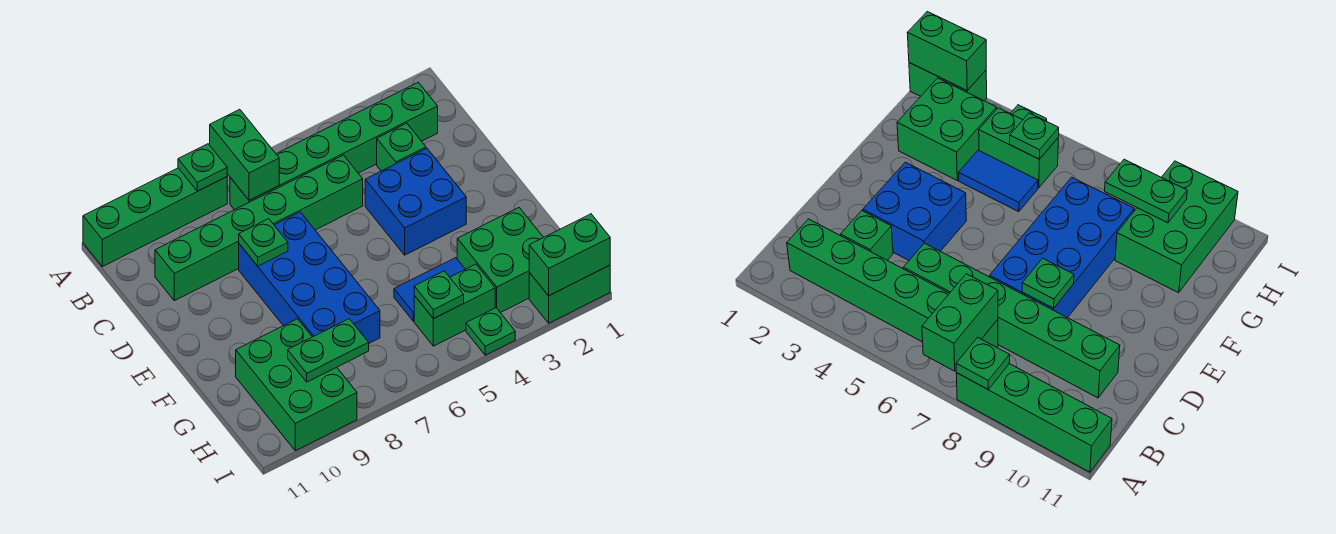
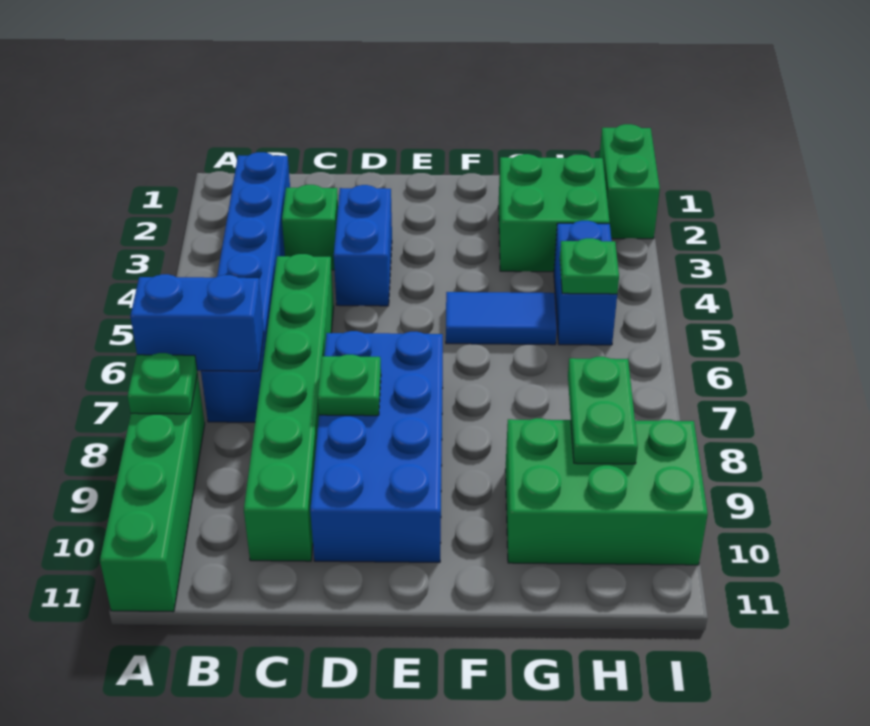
green brick A7:B7 level 2 -> blue brick A7:B7 level 2
green brick B2:B7 level 1 -> blue brick B2:B7 level 1
blue brick D3:E4 level 1 -> blue brick D3:D4 level 1
blue brick D7:G8 level 1 -> blue brick D7:E10 level 1
blue tile G4:G5 level 1 -> blue tile F5:G5 level 1
green brick H4:H5 level 1 -> blue brick H4:H5 level 1
green brick I1:I2 level 2 -> none
green plate I4 level 1 -> none

